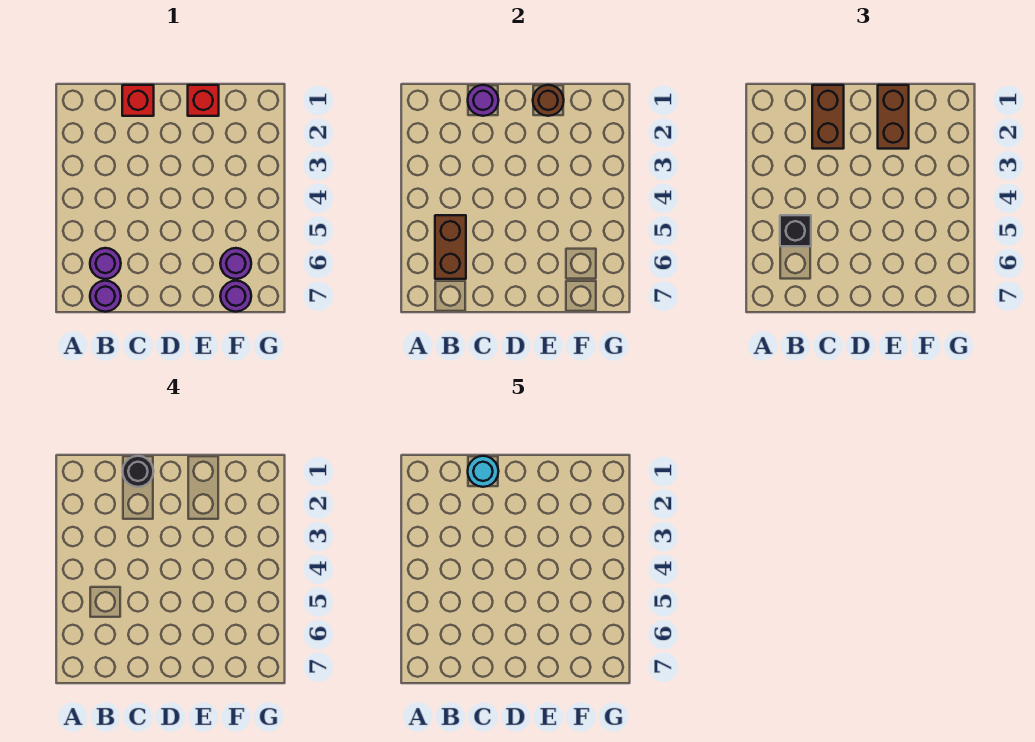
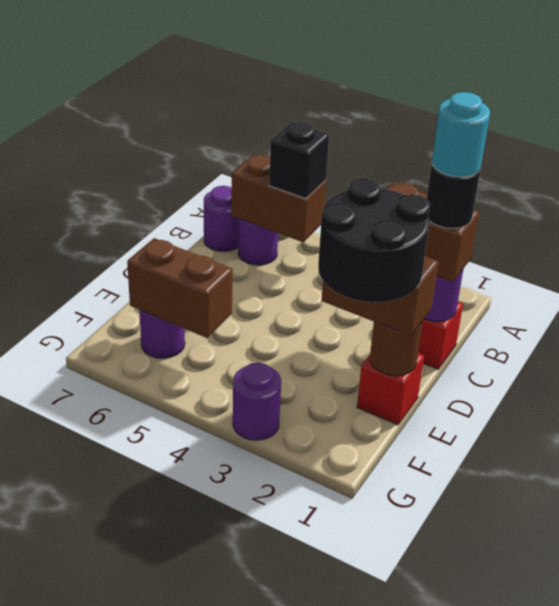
none -> black round brick E1:F2 level 4
none -> brown brick F5:F6 level 2
purple round brick F7 level 1 -> purple round brick G3 level 1

